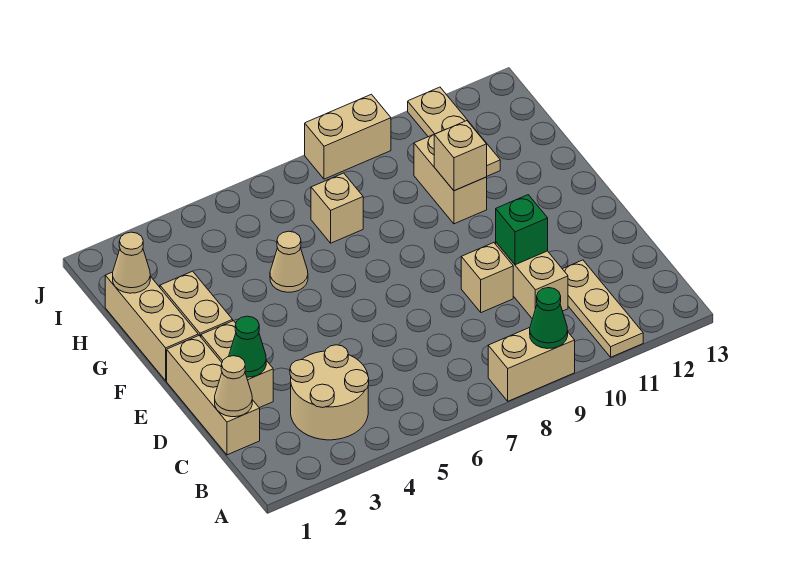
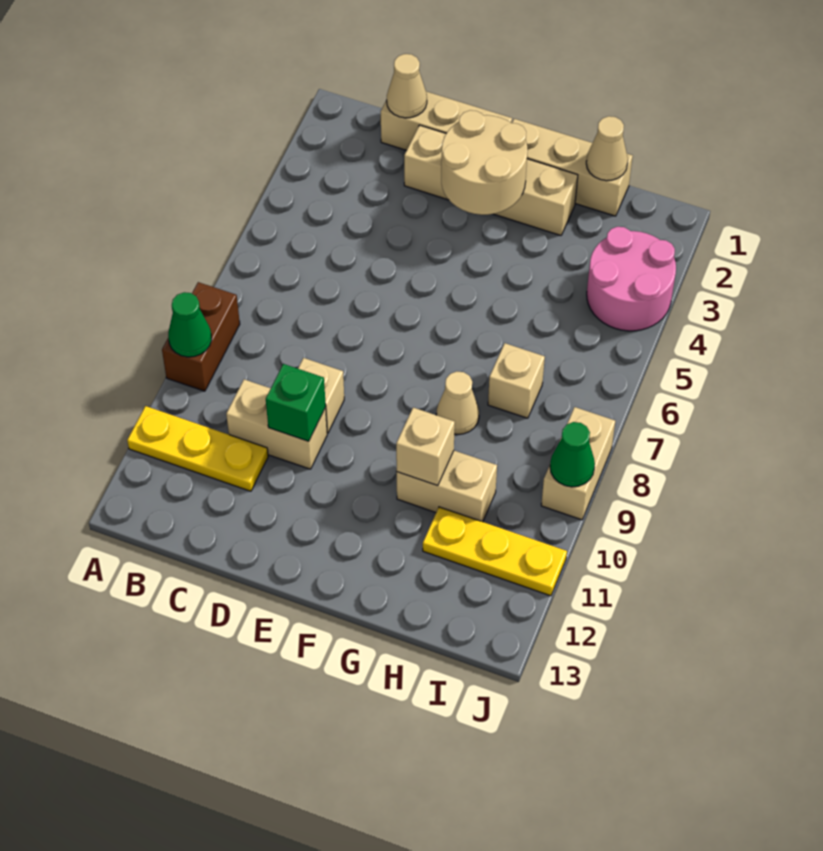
tan brick A8:A9 level 1 -> brown brick A8:A9 level 1
tan plate A11:C11 level 1 -> yellow plate A11:C11 level 1
tan round brick B3:C4 level 1 -> tan round brick E2:F3 level 2
green cone D2 level 2 -> green cone J9 level 2
tan cone G5 level 1 -> tan cone G8 level 1
tan plate H11:J11 level 1 -> yellow plate H11:J11 level 1
none -> pink round brick I3:J4 level 1

